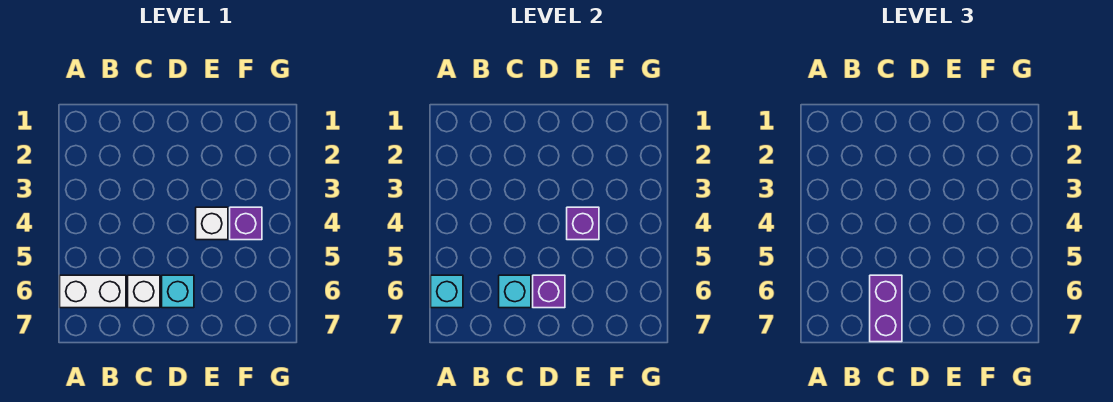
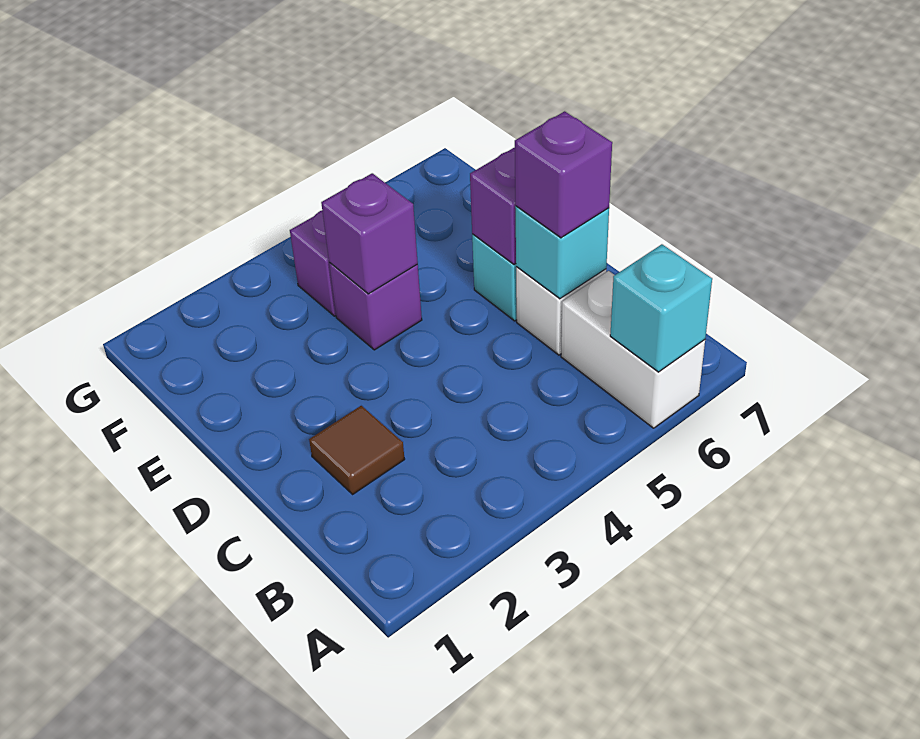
none -> brown tile C2 level 1
purple brick C6:C7 level 3 -> purple brick C6 level 3
white brick E4 level 1 -> purple brick E4 level 1

